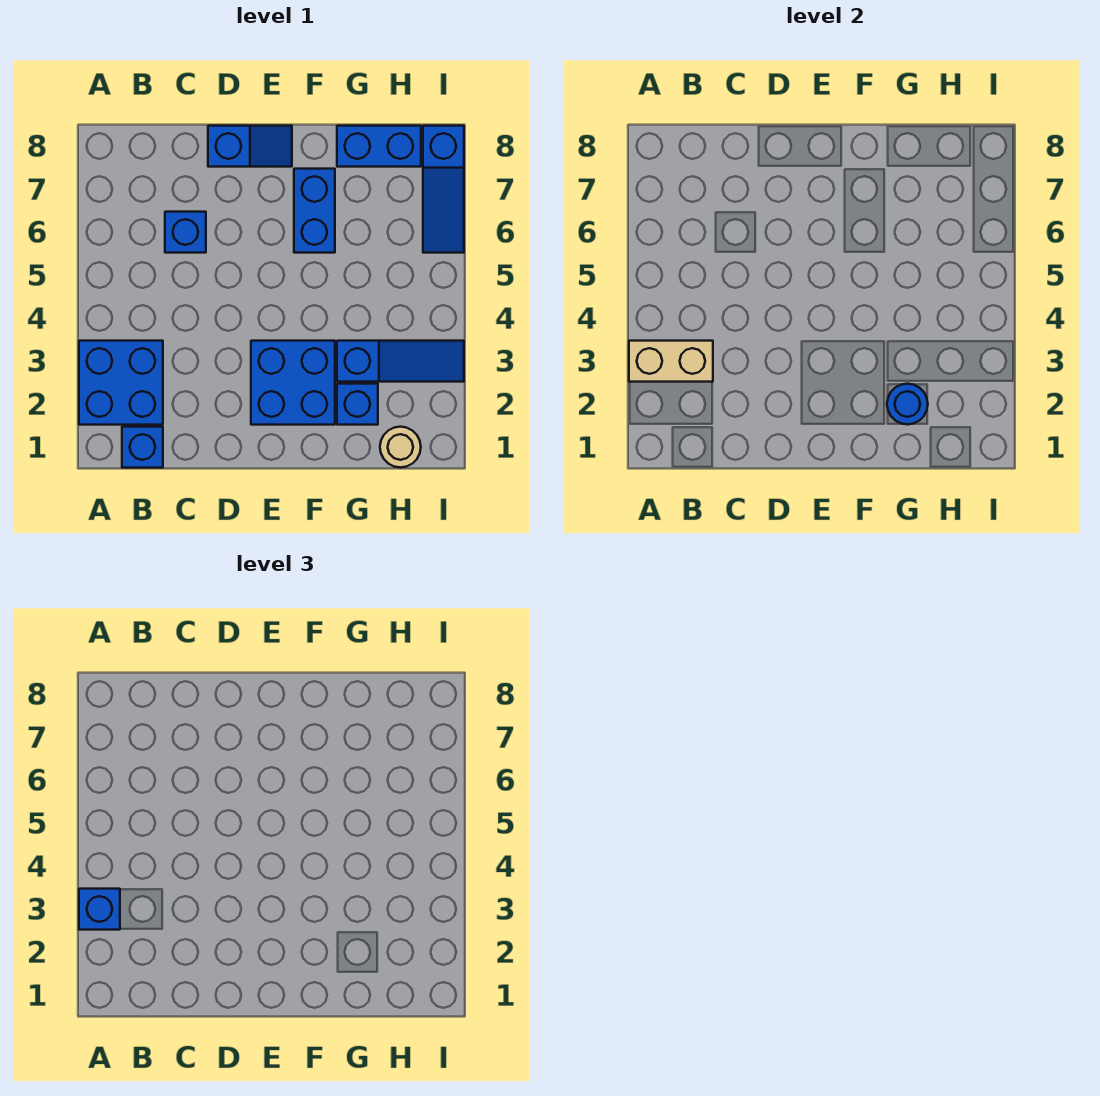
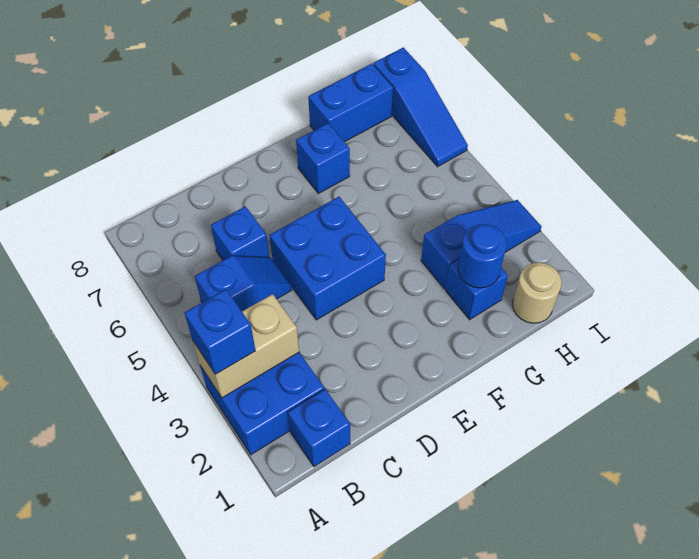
blue slope D8:E8 level 1 top D -> blue slope B5:C5 level 1 top B
blue brick E2:F3 level 1 -> blue brick D4:E5 level 1
blue brick F6:F7 level 1 -> blue brick F7 level 1

